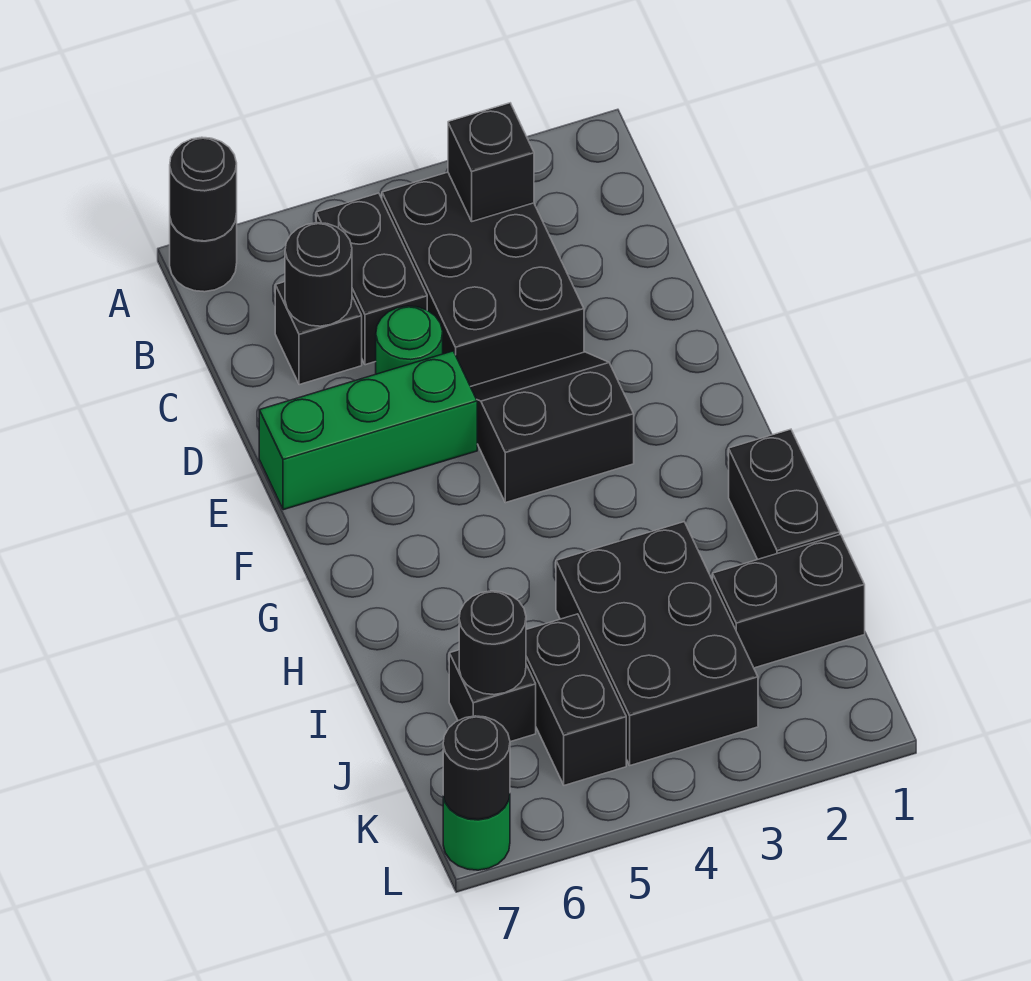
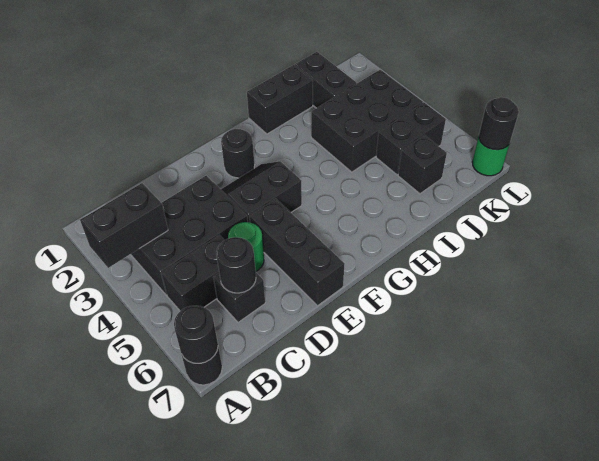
black brick B3 level 2 -> black brick A3:B3 level 2
black slope E3:F4 level 1 top F -> black slope E3:F4 level 1 top 4
green brick E5:E7 level 1 -> black brick E5:E7 level 1
black round brick J6 level 2 -> black round brick F2 level 1

